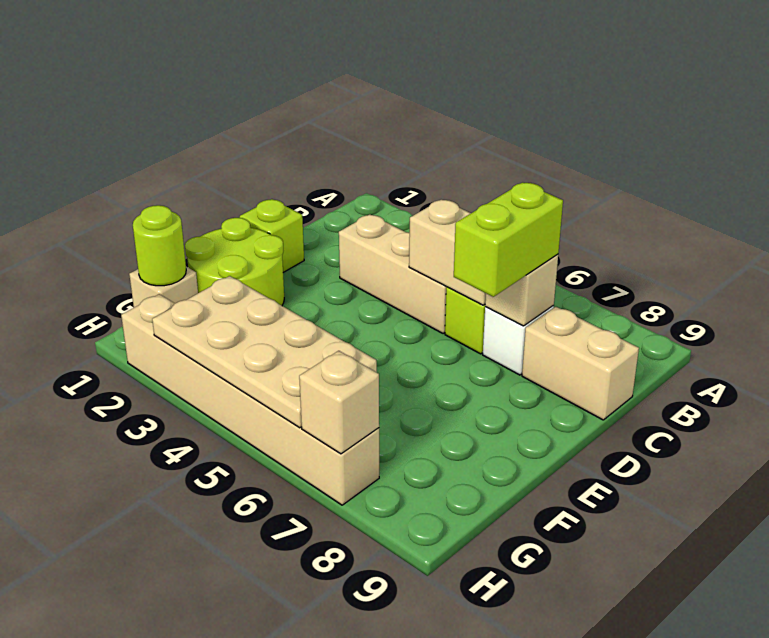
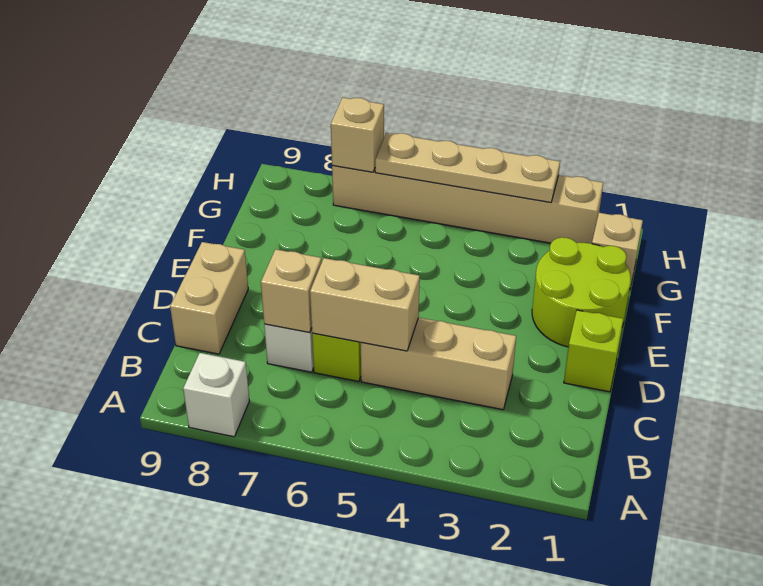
none -> white brick A8 level 1
lime brick C7:D7 level 3 -> none
tan brick C8:C9 level 1 -> tan brick C9:D9 level 1
lime round brick G1 level 2 -> none
tan plate G3:H6 level 2 -> tan plate H3:H6 level 2

